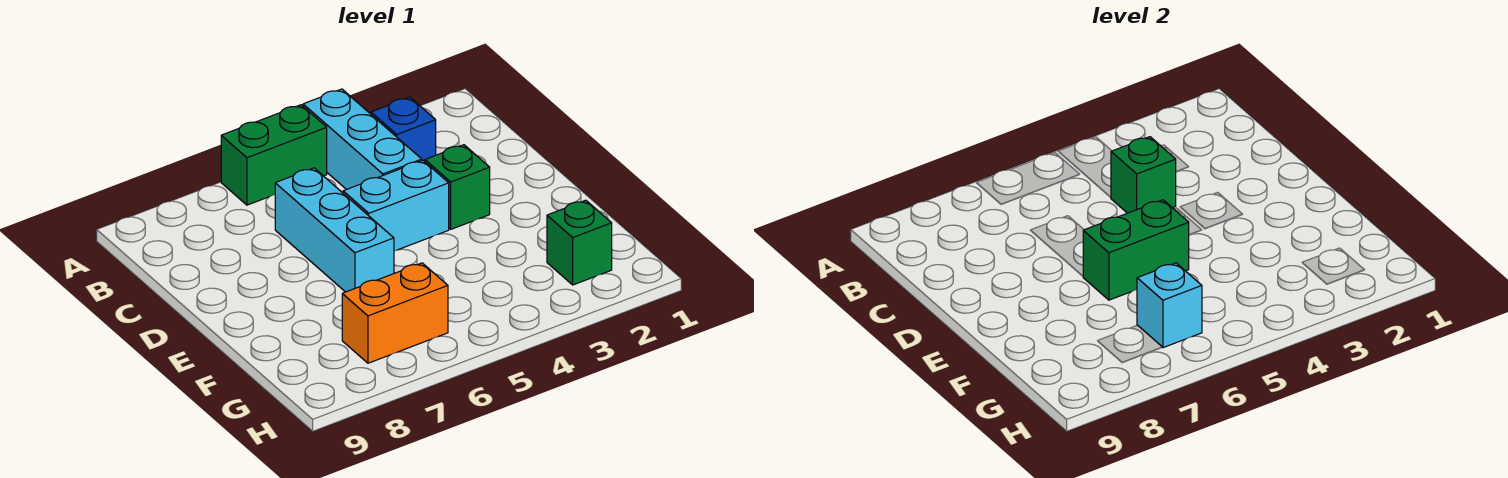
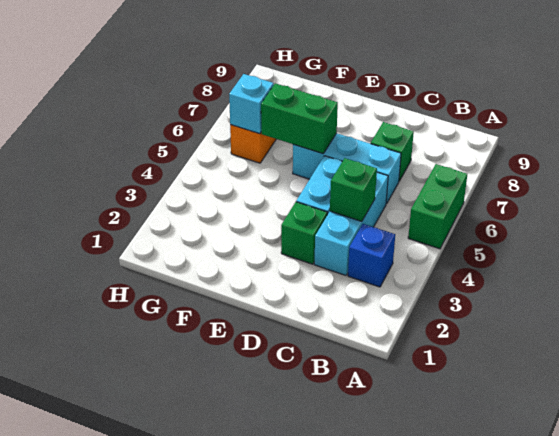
cyan brick A4:C4 level 1 -> cyan brick C3:C5 level 1
green brick E5:E6 level 2 -> green brick E6:F6 level 2
green brick G2 level 1 -> green brick C7 level 1

